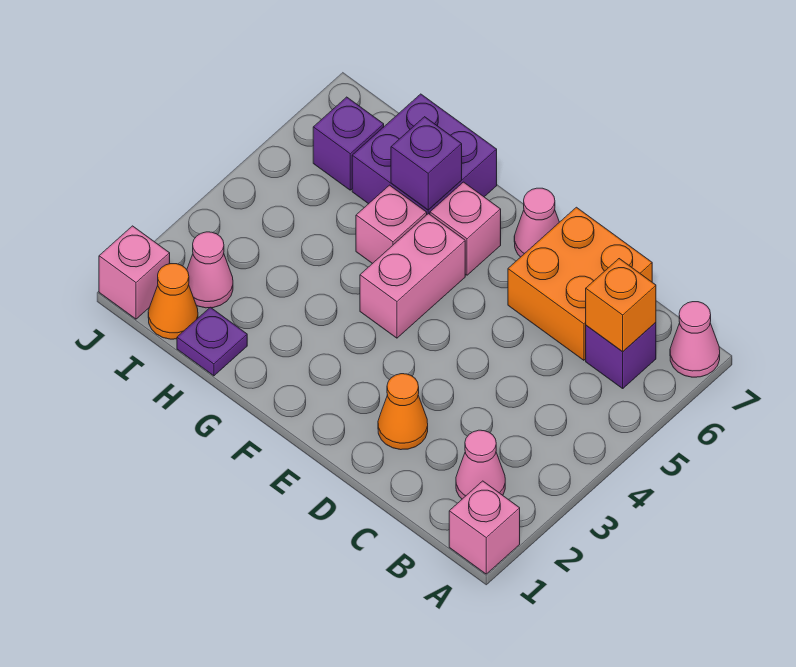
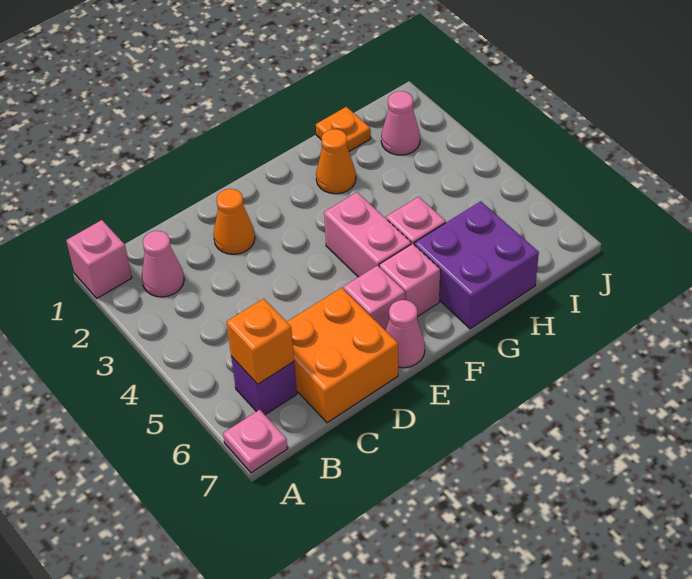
pink cone A7 level 1 -> pink plate A7 level 1
purple brick G6 level 2 -> none
purple plate H1 level 1 -> orange plate H1 level 1
orange cone I1 level 1 -> orange cone G2 level 1
purple brick I6 level 1 -> none
pink brick J1 level 1 -> pink brick E6 level 1

